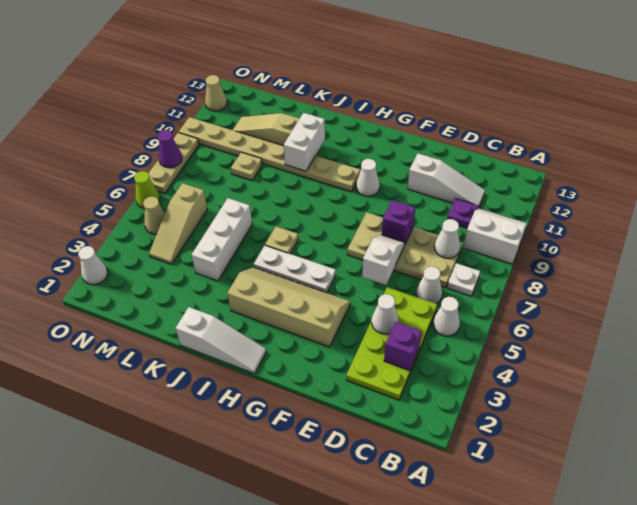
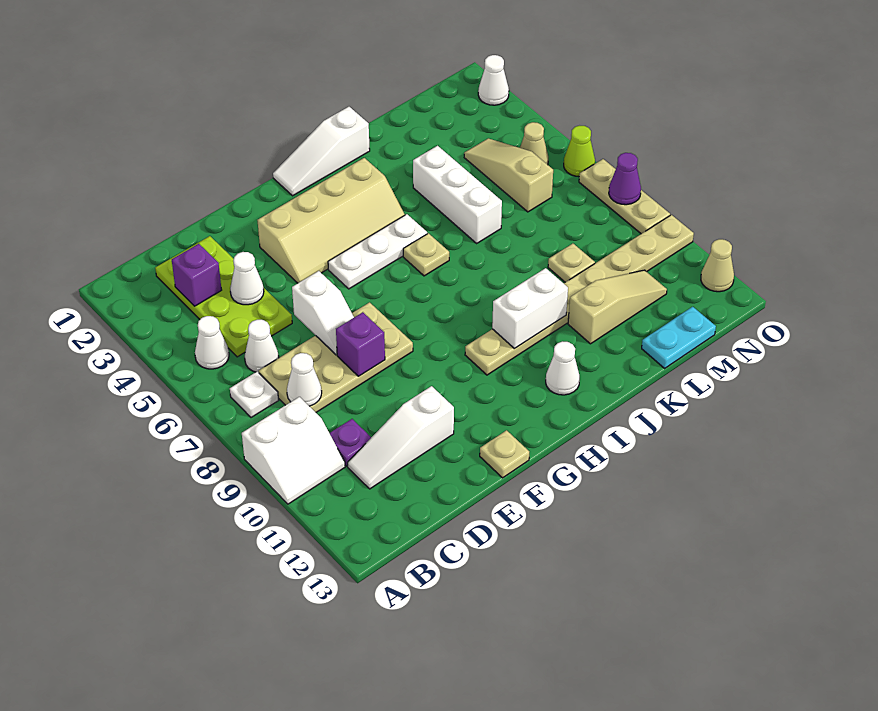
none -> tan plate F13 level 1
white cone G10 level 1 -> white cone I12 level 1
white brick J10:J11 level 2 -> white brick I10:J10 level 2
none -> cyan plate L13:M13 level 1

